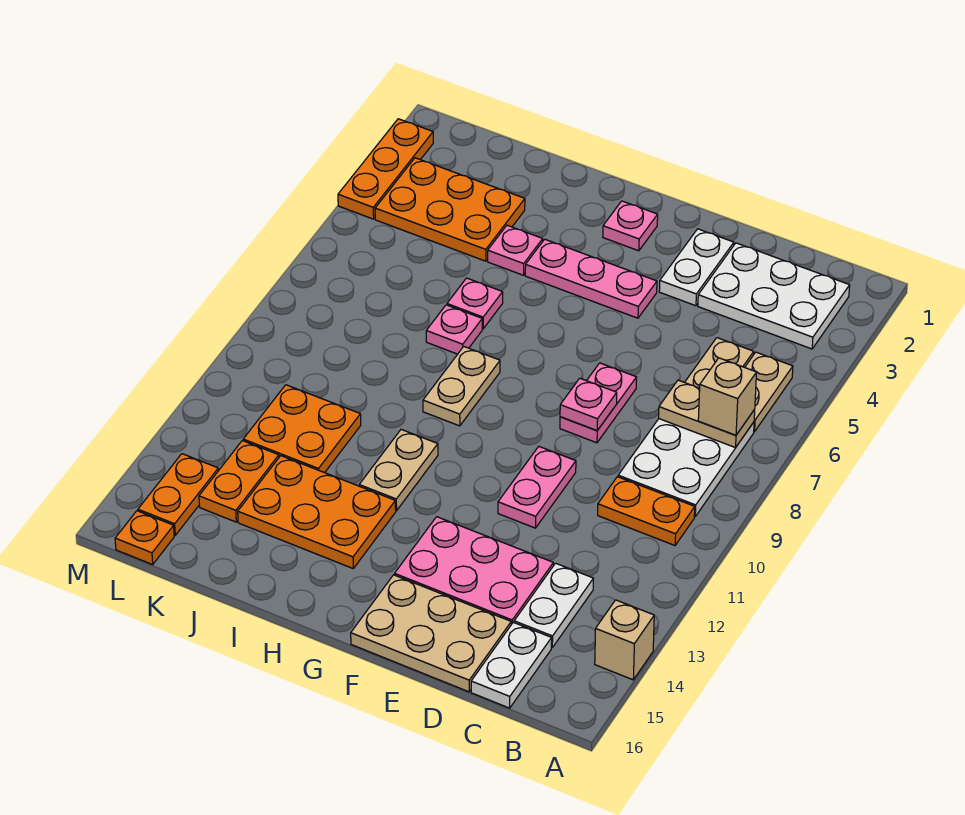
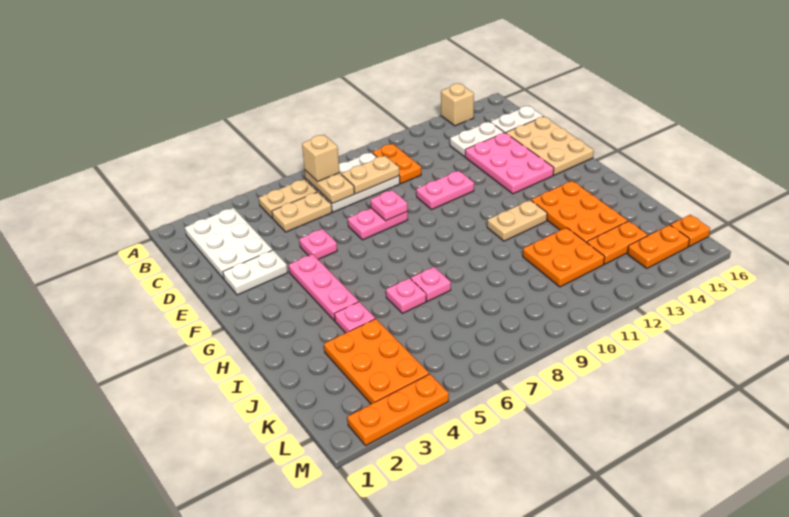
pink plate G2 level 1 -> pink plate E5 level 1
tan plate H8:H9 level 1 -> tan plate C8:C9 level 2

